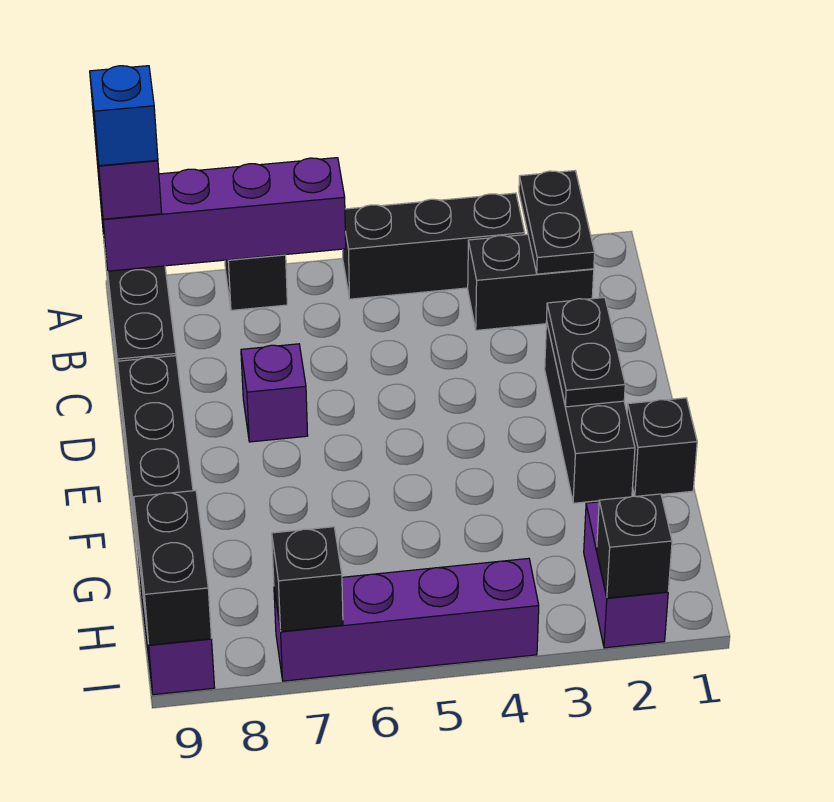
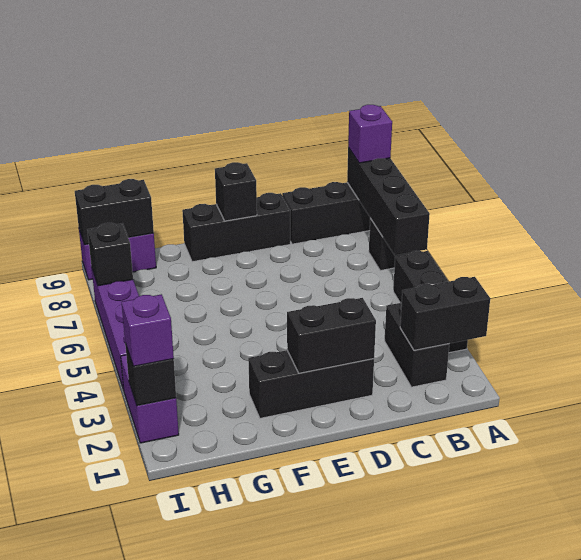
black plate A2:B2 level 2 -> black brick A2:B2 level 2
purple brick A6:A9 level 2 -> black brick A6:A9 level 2
blue brick A9 level 4 -> none
black plate D2:E2 level 2 -> black brick D2:E2 level 2
purple brick D7 level 1 -> purple brick I2 level 3
black brick F1 level 1 -> black brick E9 level 2
purple brick H2:I2 level 1 -> purple brick I2:I3 level 1

